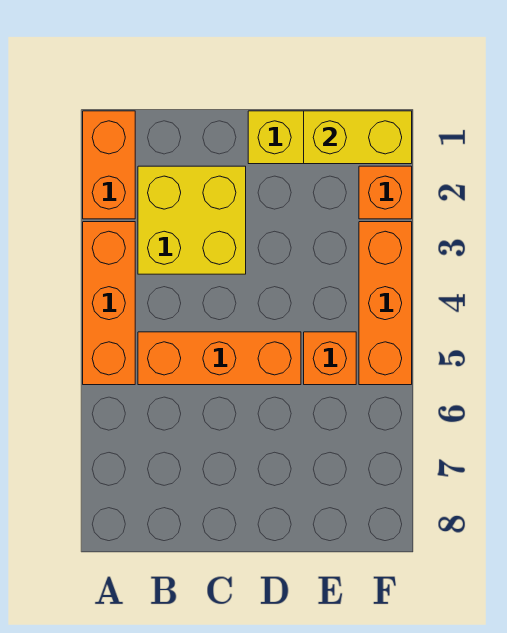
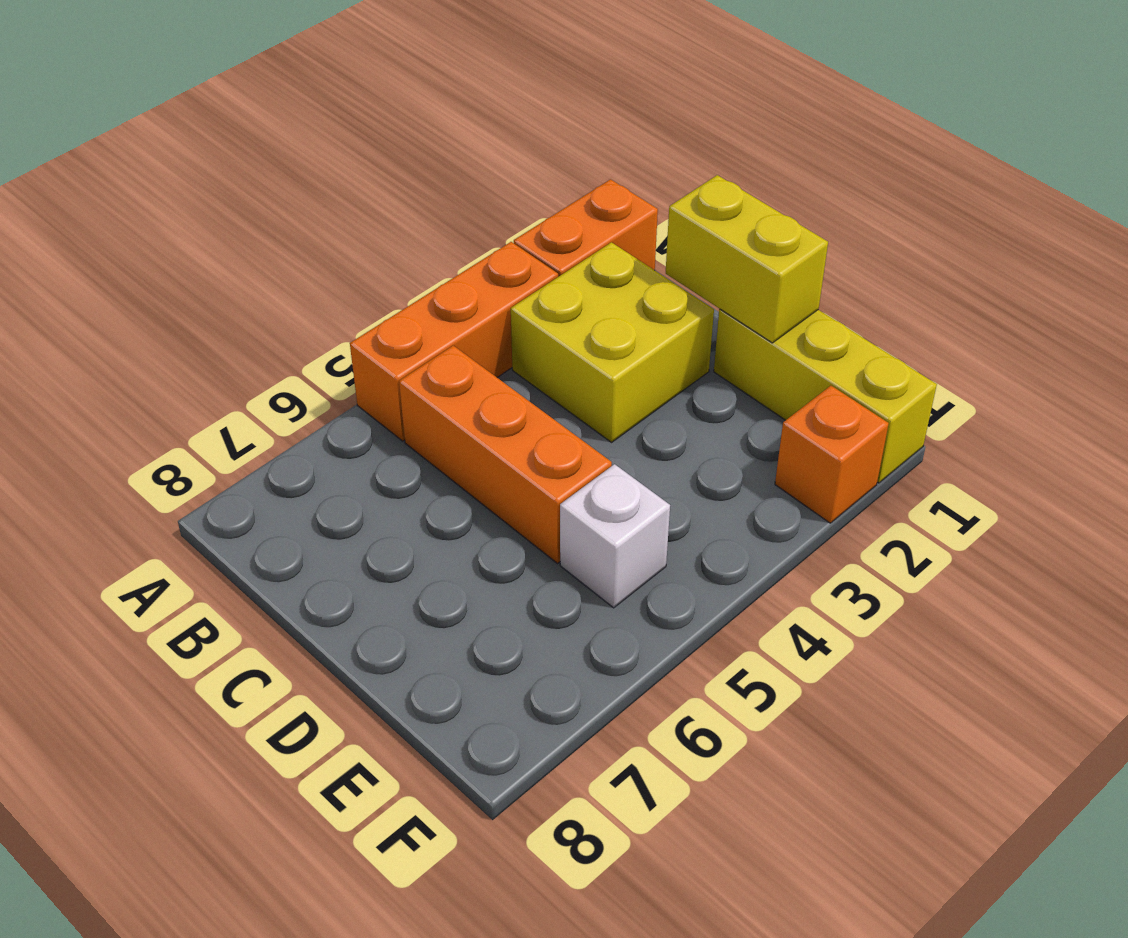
yellow brick E1:F1 level 2 -> yellow brick C1:D1 level 2
orange brick E5 level 1 -> white brick E5 level 1
orange brick F3:F5 level 1 -> none

